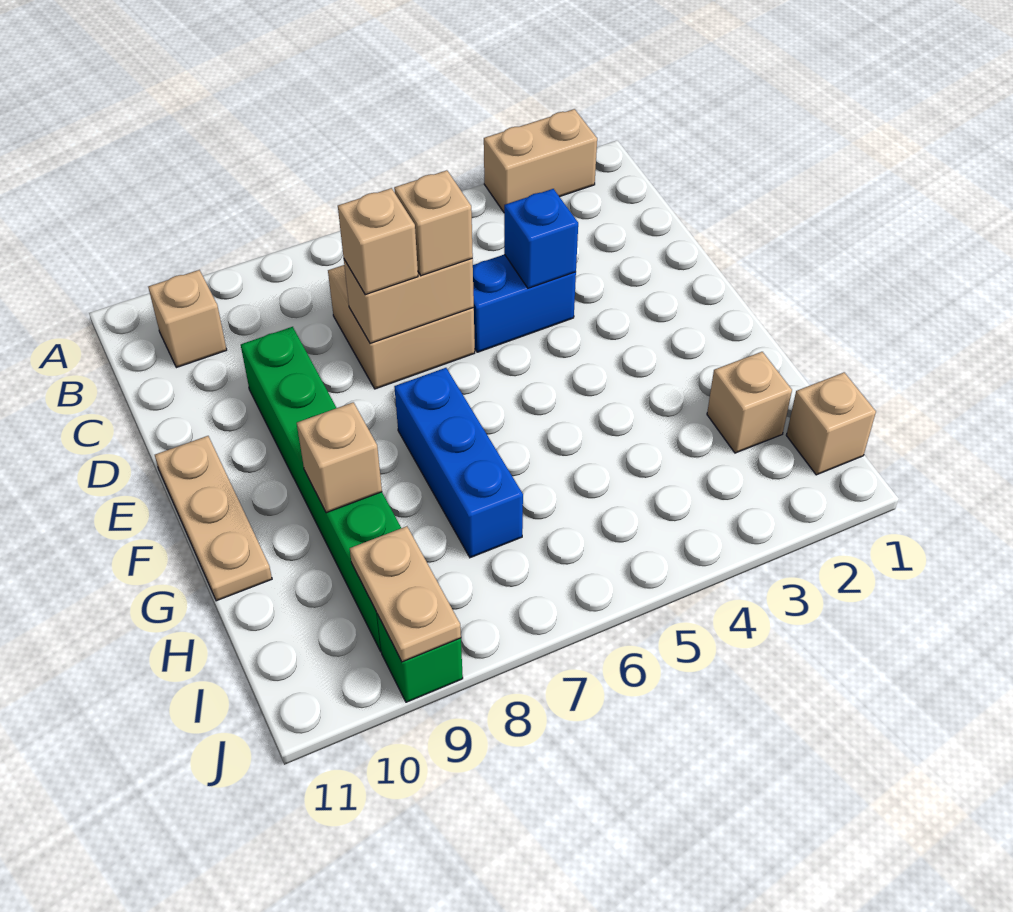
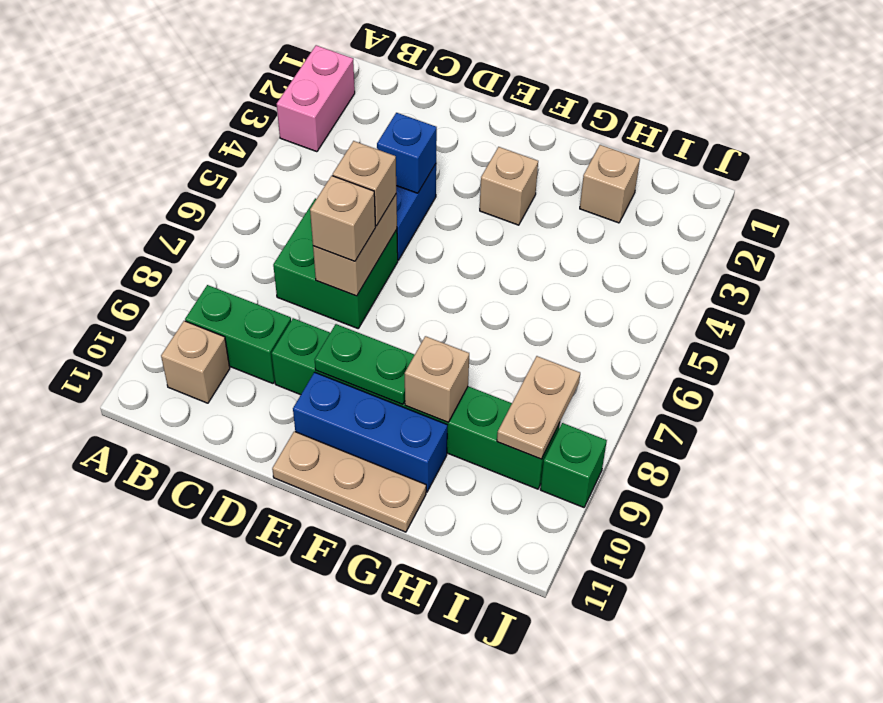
tan brick A2:A3 level 1 -> pink brick A2:A3 level 1
none -> green brick B9:C9 level 1
tan brick C6:D7 level 1 -> green brick C6:D7 level 1
none -> green plate E9:F9 level 2
blue brick F7:H7 level 1 -> blue brick E10:G10 level 1
tan brick I1 level 1 -> tan brick F3 level 1
tan plate I9:J9 level 2 -> tan plate I8:I9 level 2

